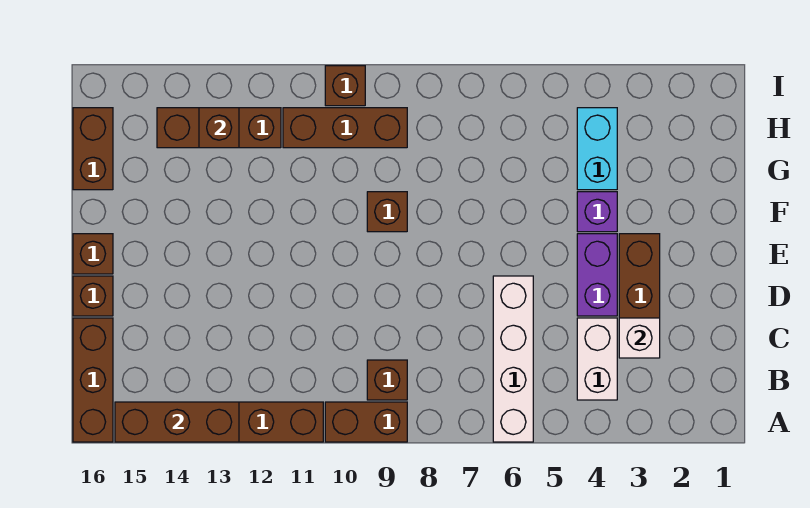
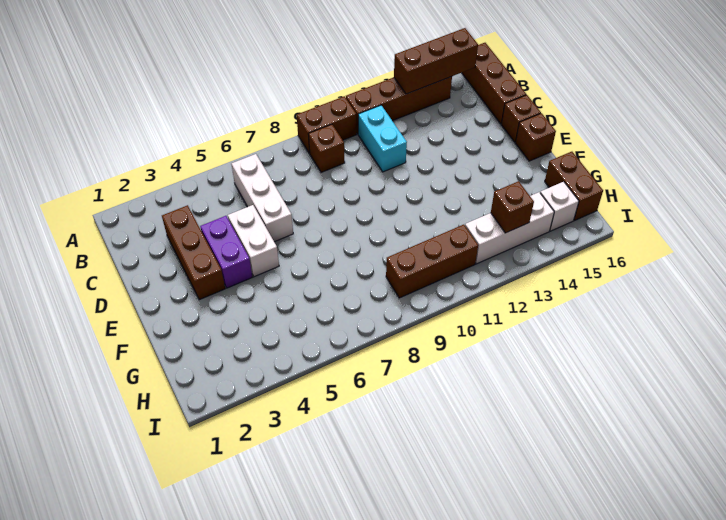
white brick A6:D6 level 1 -> white brick B6:D6 level 1
white brick B4:C4 level 1 -> white brick D5:E5 level 1
white brick C3 level 2 -> white brick H15 level 1
purple brick F4 level 1 -> none
brown brick F9 level 1 -> none
cyan brick G4:H4 level 1 -> cyan brick B11:C11 level 1
brown brick H12:H14 level 1 -> white brick H12:H14 level 1
brown brick I10 level 1 -> none

